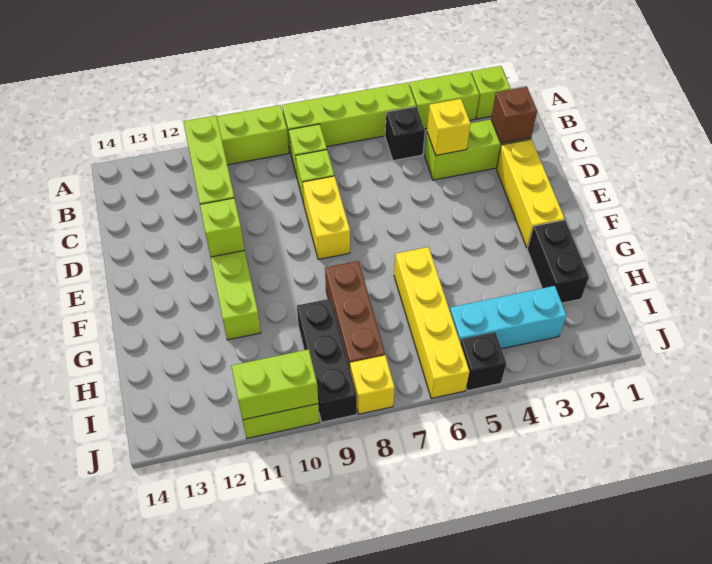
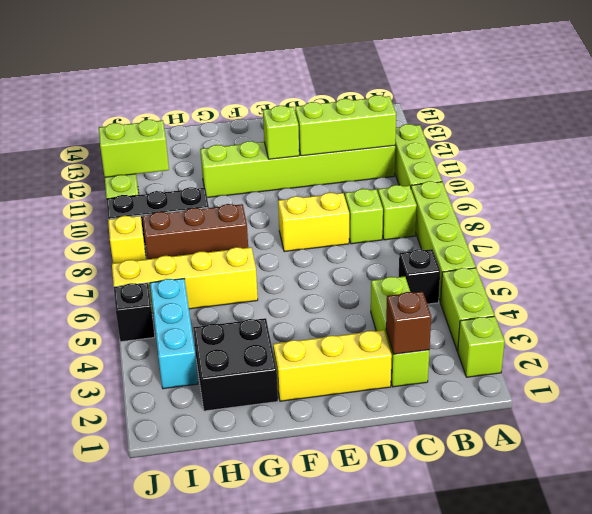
yellow brick C4 level 2 -> none
black brick G2:H2 level 1 -> black brick G2:H3 level 1
lime brick J10:J11 level 2 -> lime brick I11:J11 level 2

